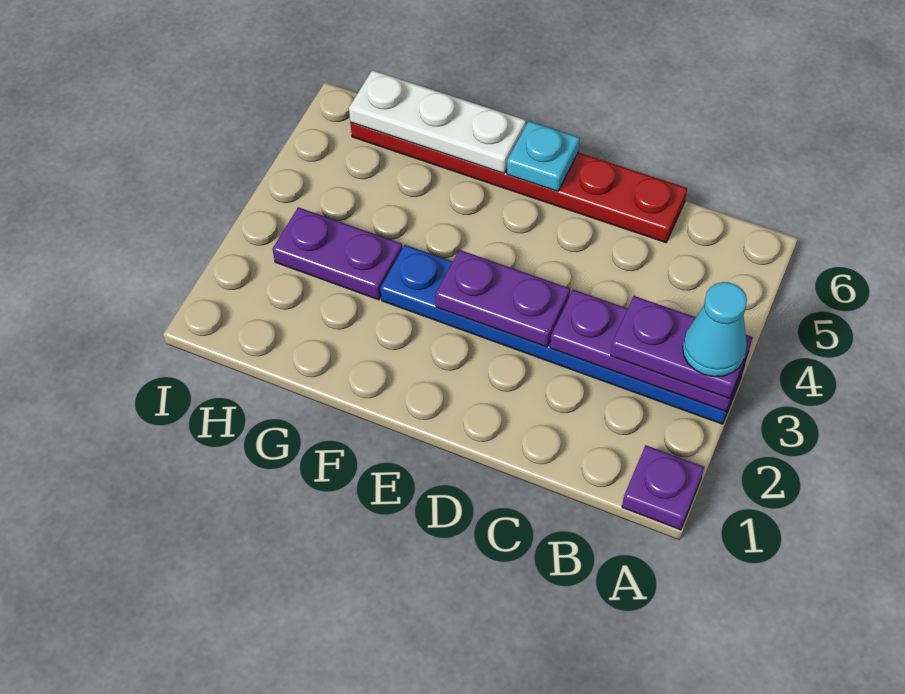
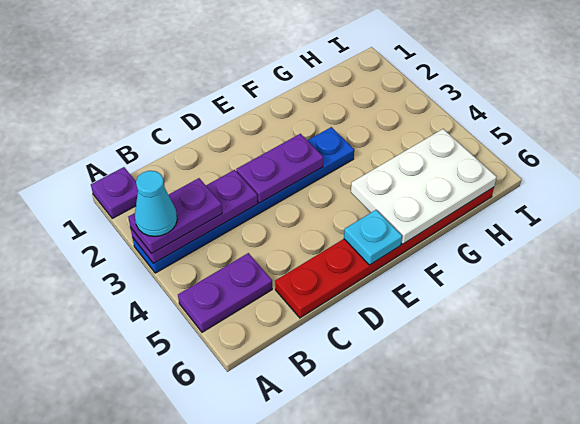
white plate F6:H6 level 2 -> white plate F5:H6 level 2
purple plate G3:H3 level 1 -> purple plate A5:B5 level 1

